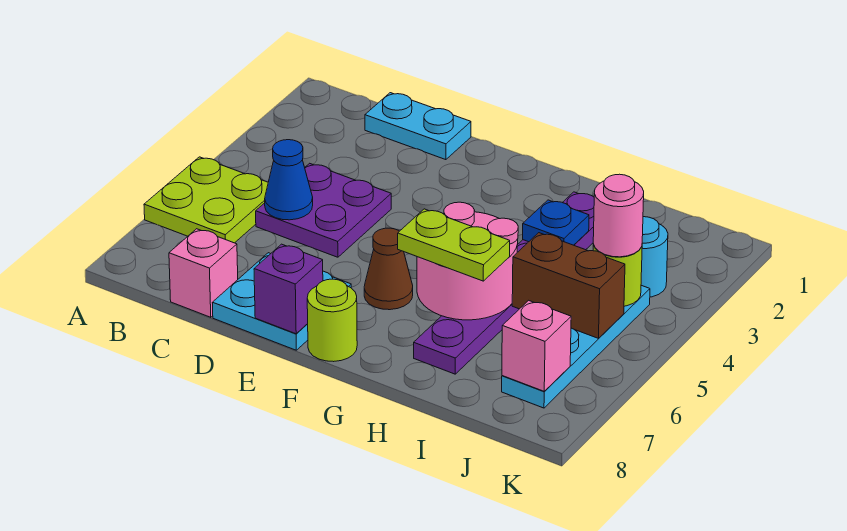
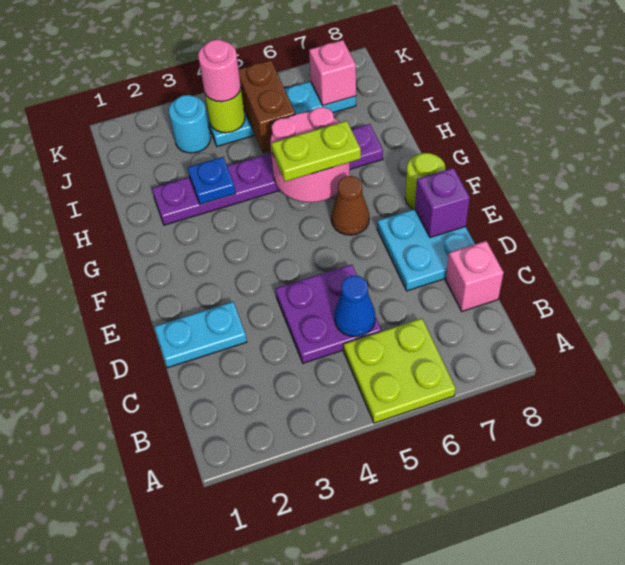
cyan plate C1:D1 level 1 -> cyan plate D1:D2 level 1
lime plate G6:H6 level 3 -> lime plate G5:G6 level 3

